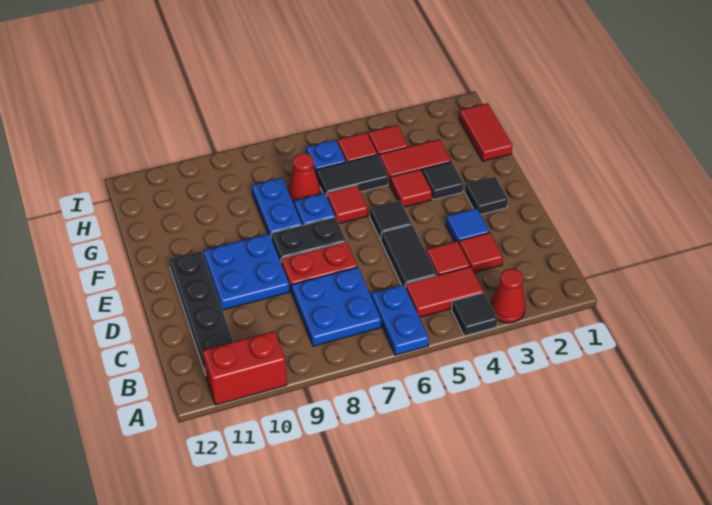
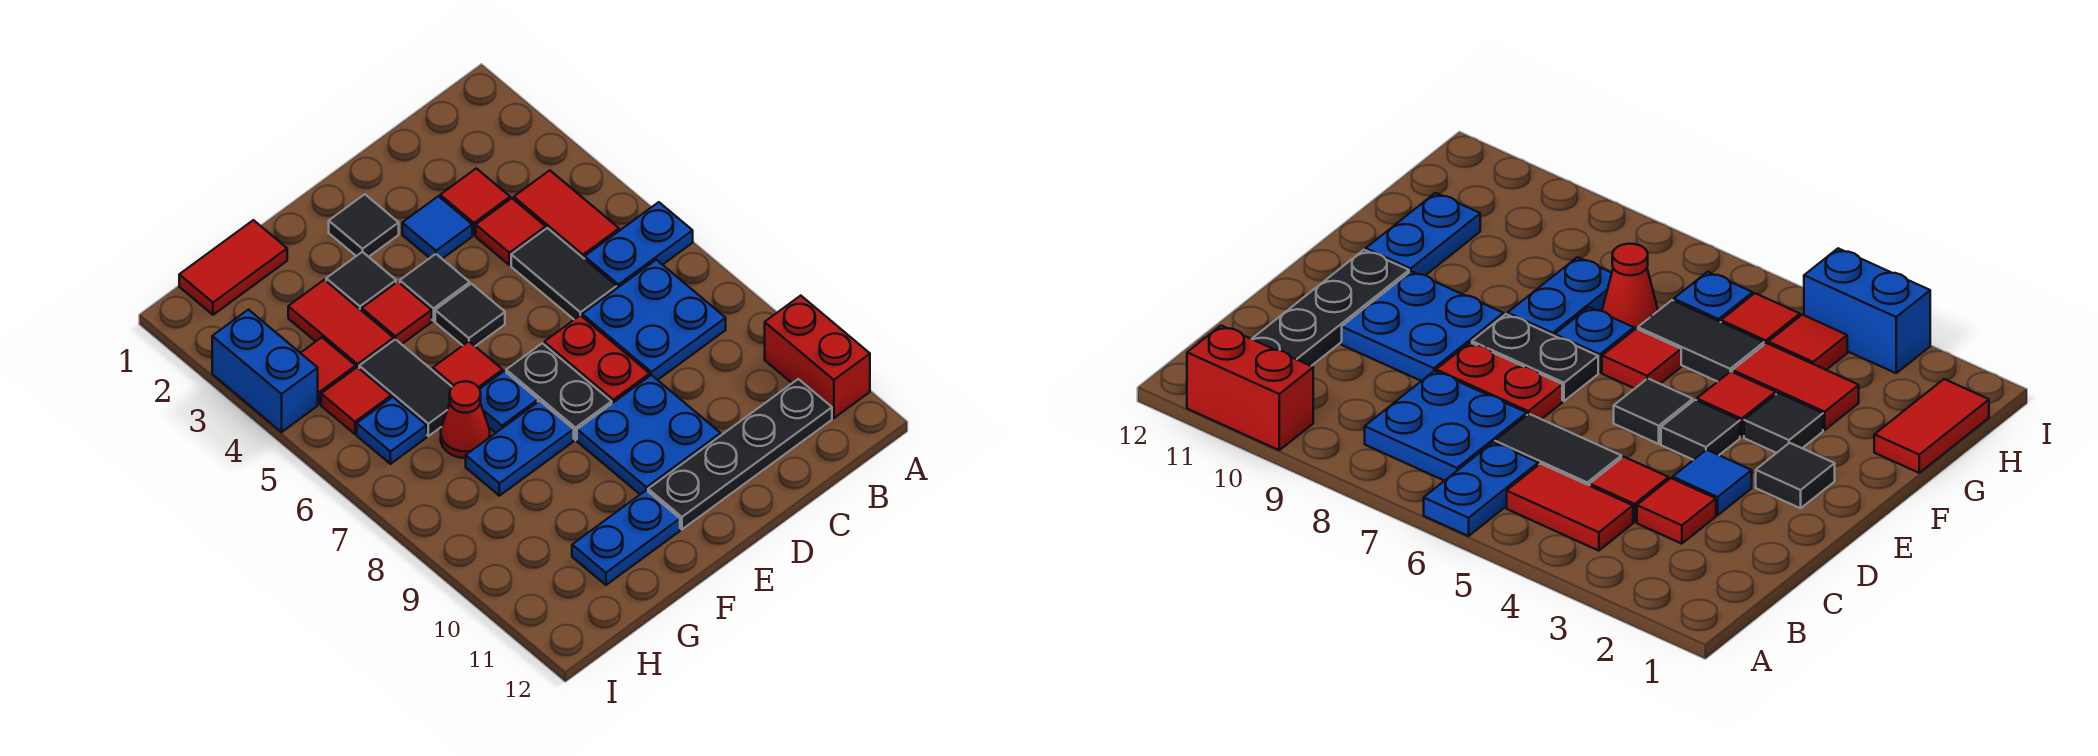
red cone A3 level 1 -> none
black tile A4 level 1 -> black tile E4 level 1
black tile C5:D5 level 1 -> black tile C5:C6 level 1
none -> blue plate F11:G11 level 1
none -> blue brick I3:I4 level 1

